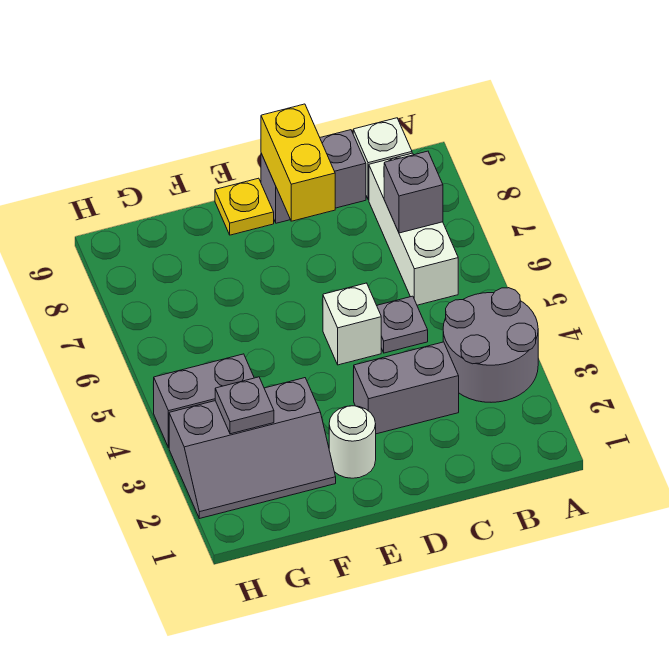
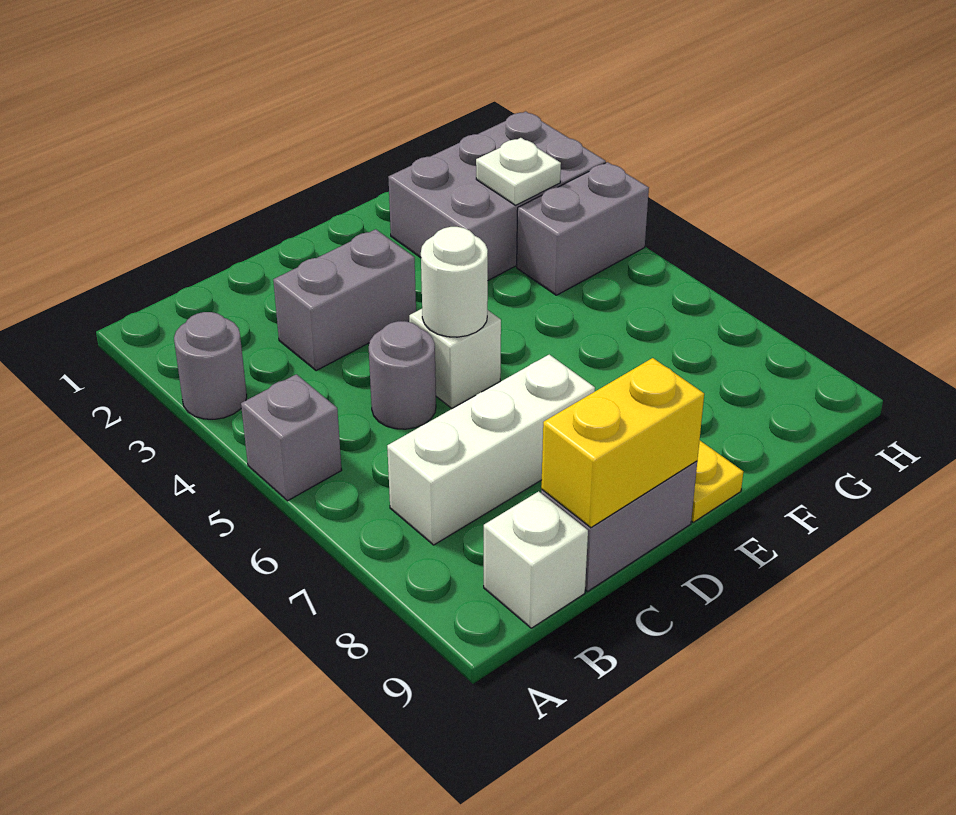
grey round brick A3:B4 level 1 -> grey round brick A3 level 1
white brick B6:B8 level 1 -> white brick B7:D7 level 1
grey brick B7 level 2 -> grey brick A5 level 1
grey plate C5 level 1 -> grey round brick C5 level 1
yellow brick D8:D9 level 2 -> yellow brick C9:D9 level 2
white round brick E2 level 1 -> white round brick D5 level 2
grey slope F2:H3 level 1 top 3 -> grey brick F2:H3 level 1
grey plate G3 level 2 -> white plate G3 level 2

